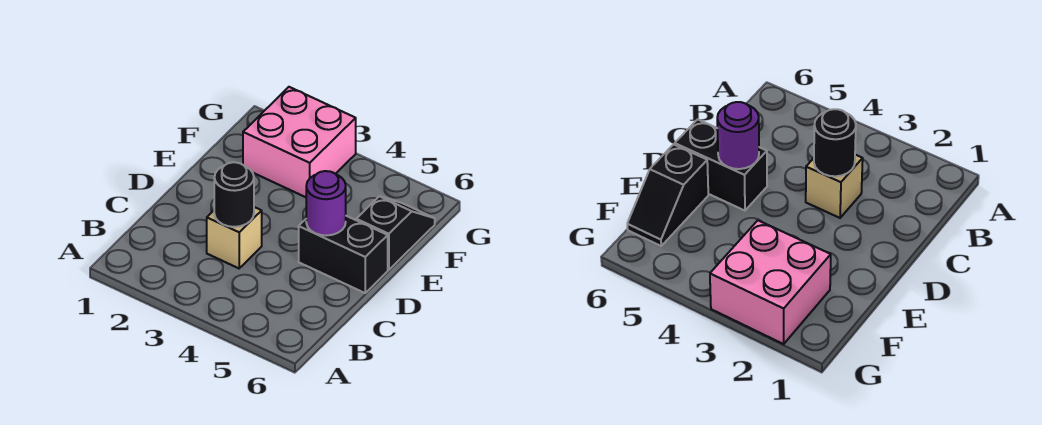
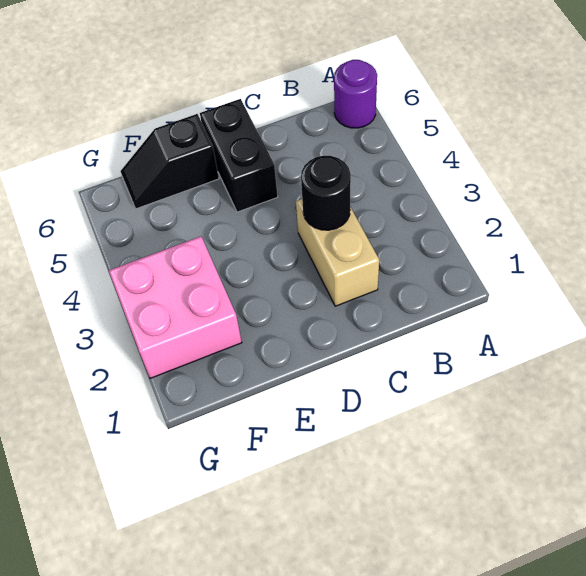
tan brick C3 level 1 -> tan brick C2:C3 level 1
purple round brick D5 level 2 -> purple round brick A6 level 1

